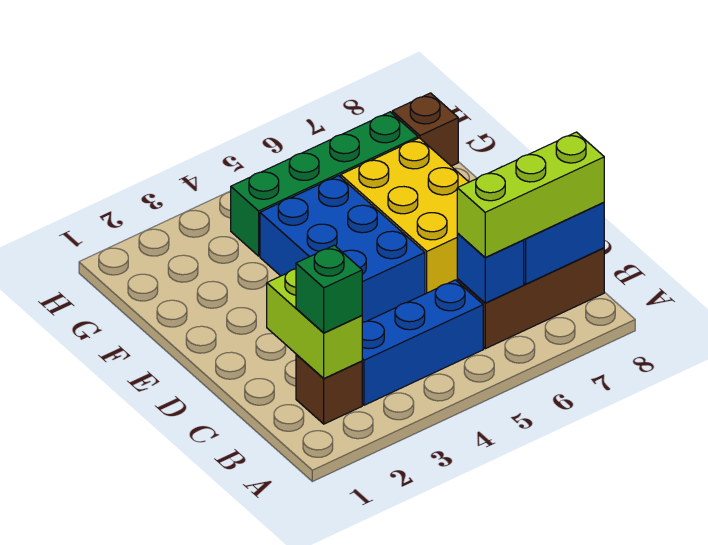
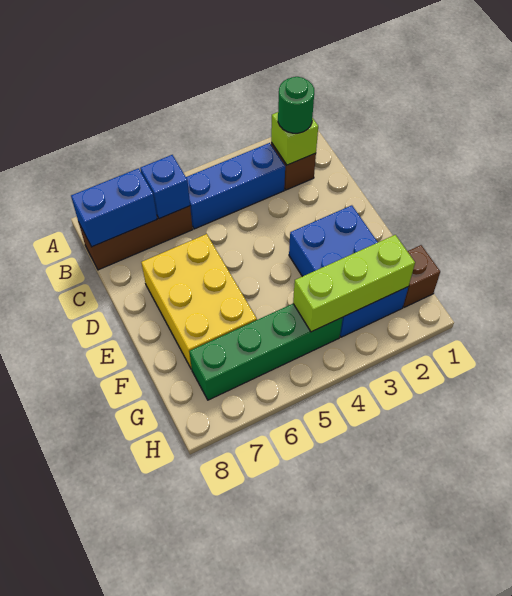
lime brick B2:C2 level 2 -> lime brick B2 level 2
green brick B2 level 3 -> green round brick B2 level 3
lime brick B6:B8 level 3 -> lime brick G2:G4 level 2
blue brick D4:F5 level 1 -> blue brick E2:G3 level 1
brown brick G8 level 1 -> brown brick G1 level 1

